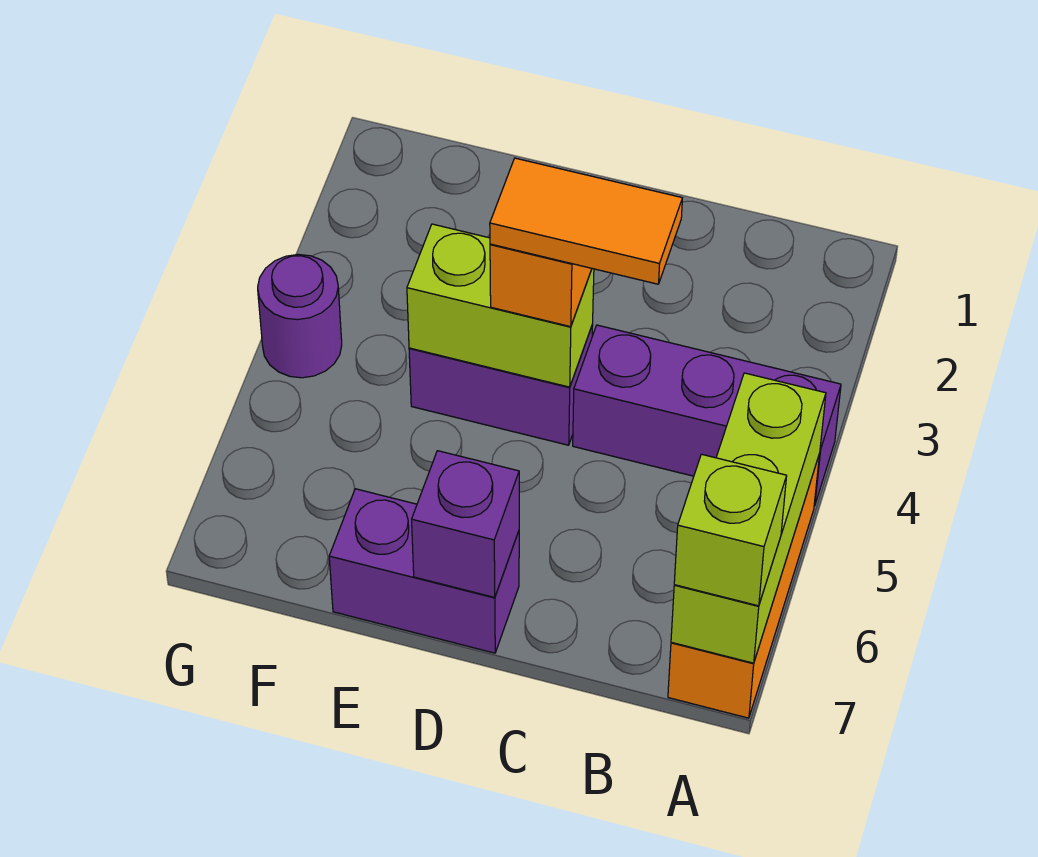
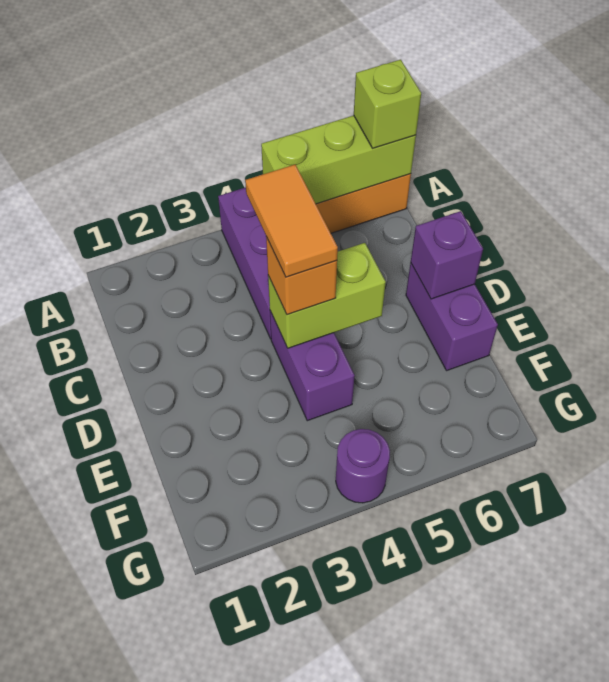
lime brick D4:E4 level 2 -> lime brick D4:D5 level 2

